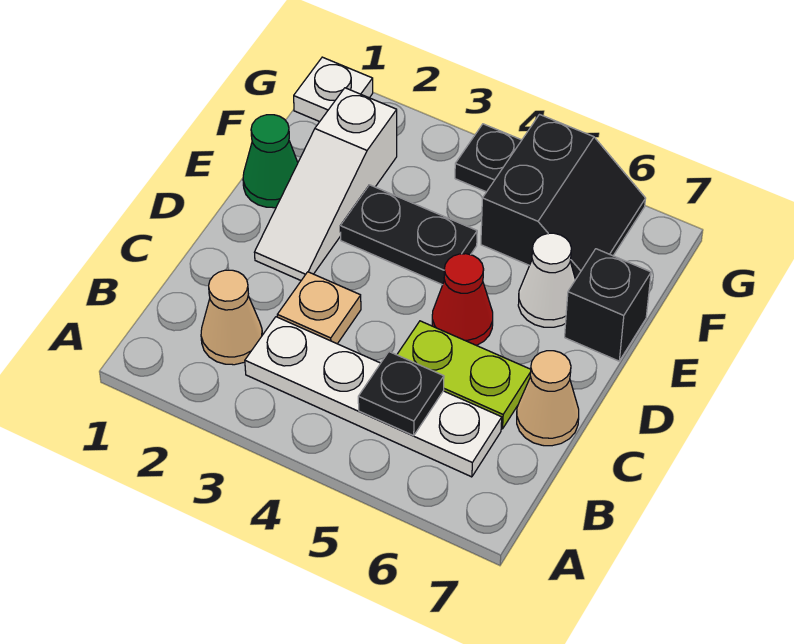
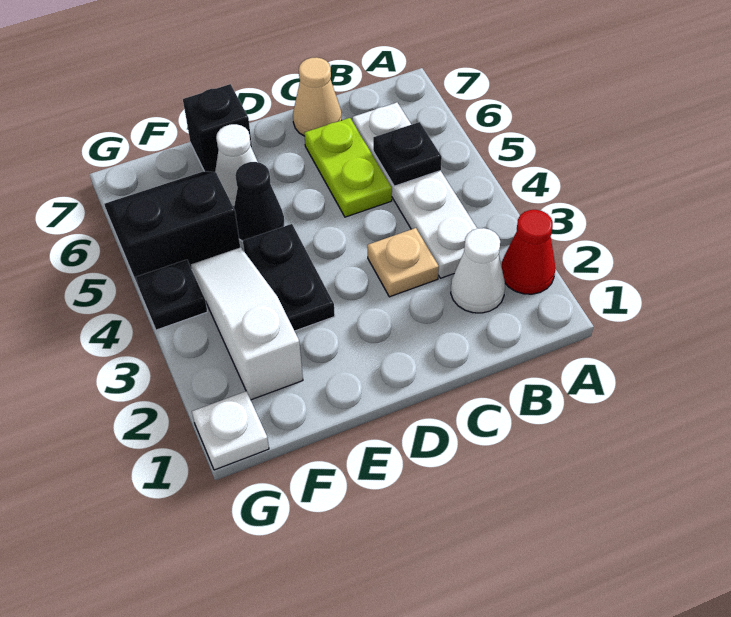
tan cone B2 level 1 -> white cone B2 level 1
white slope D2:F2 level 1 top F -> white slope F2:F4 level 1 top 2
red cone D5 level 1 -> red cone A2 level 1
green cone E1 level 1 -> none
none -> black cone E5 level 1

